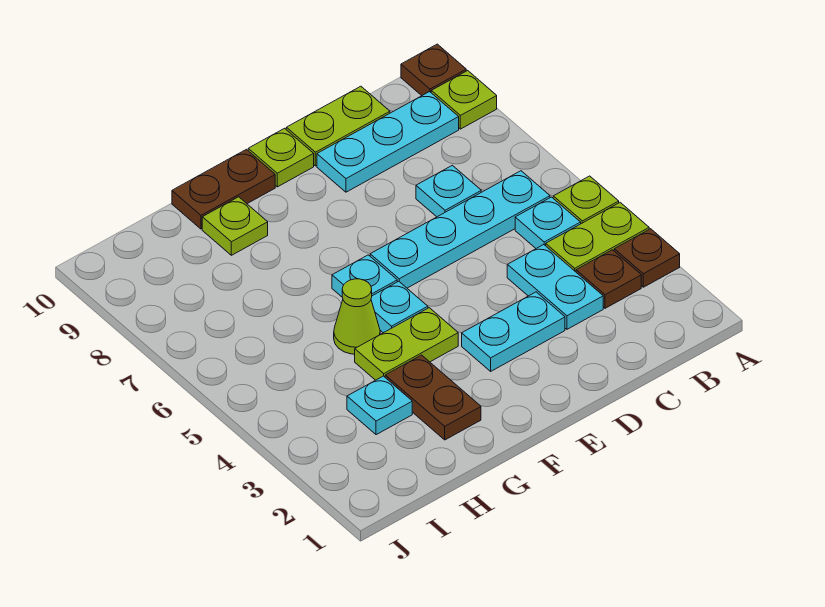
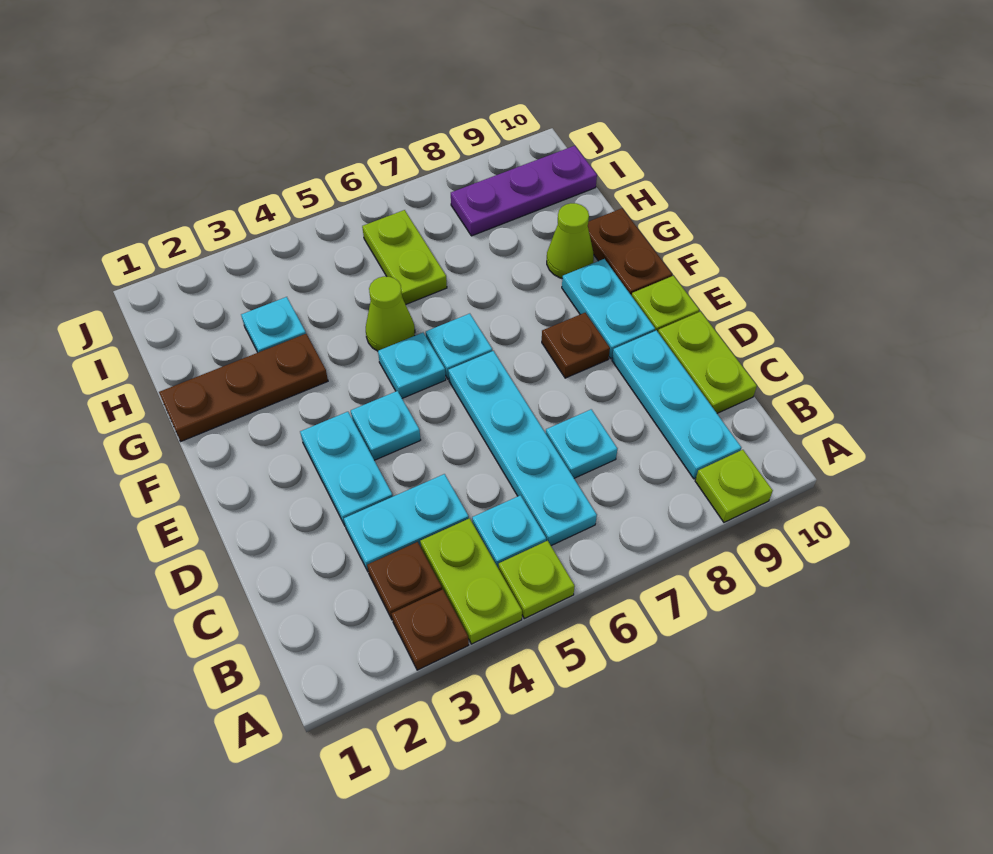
brown plate A10 level 1 -> brown plate E8 level 1
none -> cyan plate E4 level 1
none -> cyan plate E9:F9 level 1
lime plate F4:G4 level 1 -> lime plate H6:I6 level 1
brown plate G2:G3 level 1 -> brown plate G1:G3 level 1
lime plate G9 level 1 -> lime cone G9 level 1
none -> purple plate I8:I10 level 1

